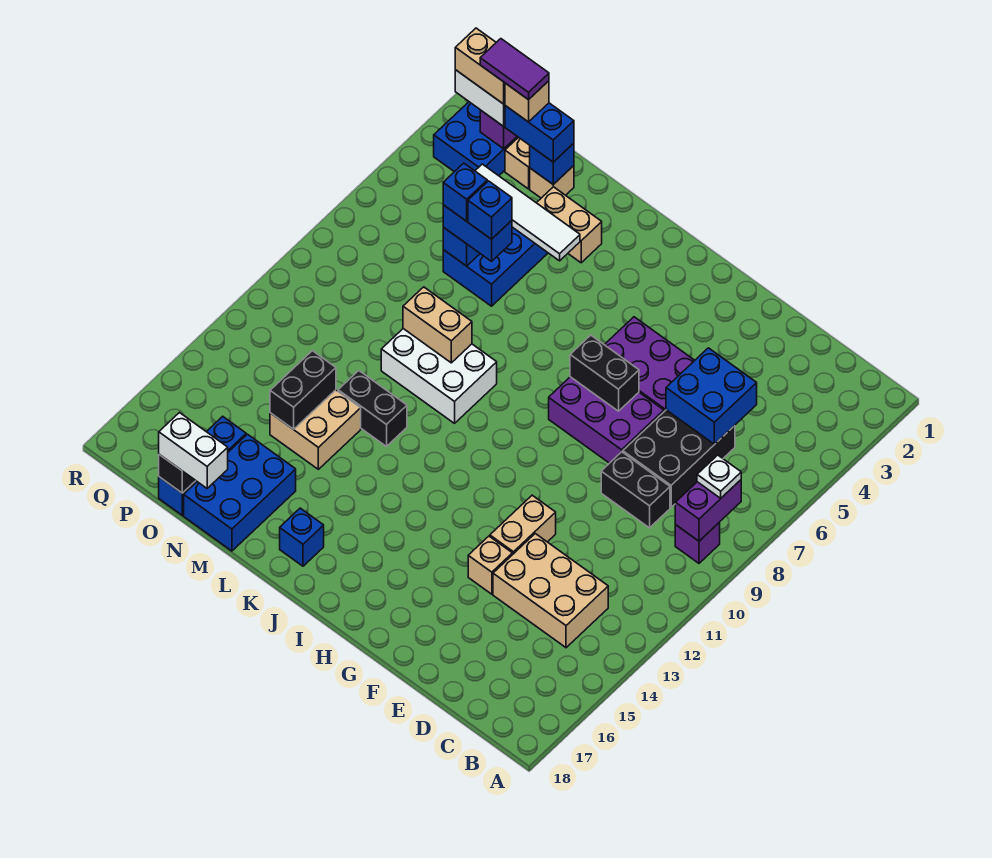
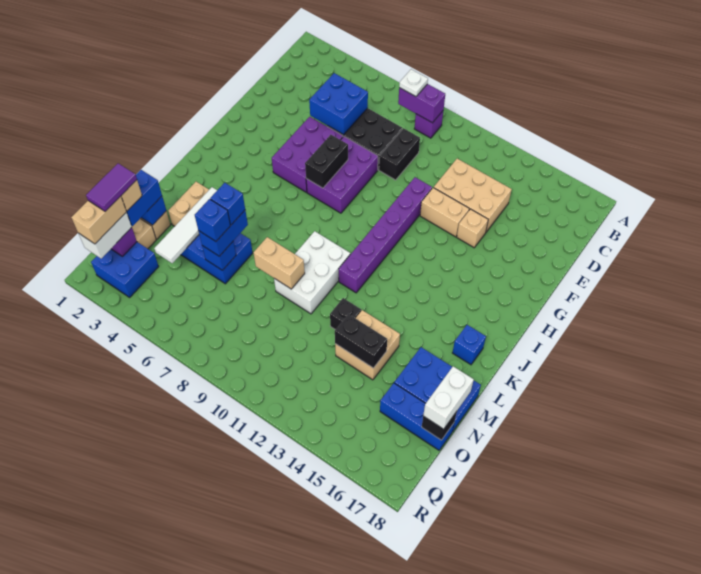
tan brick C13:E14 level 1 -> tan brick D12:E14 level 1
none -> purple brick F11:K11 level 1
tan brick L9:M9 level 2 -> tan brick M8:M9 level 2
black brick L12:M12 level 1 -> black brick M12 level 1

